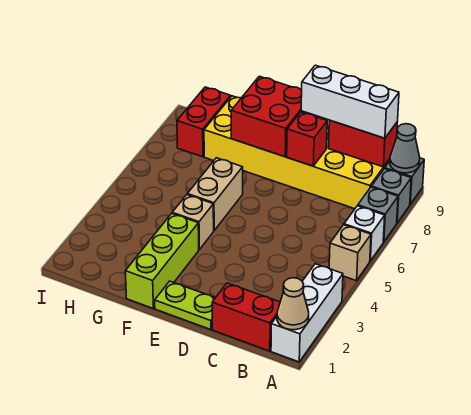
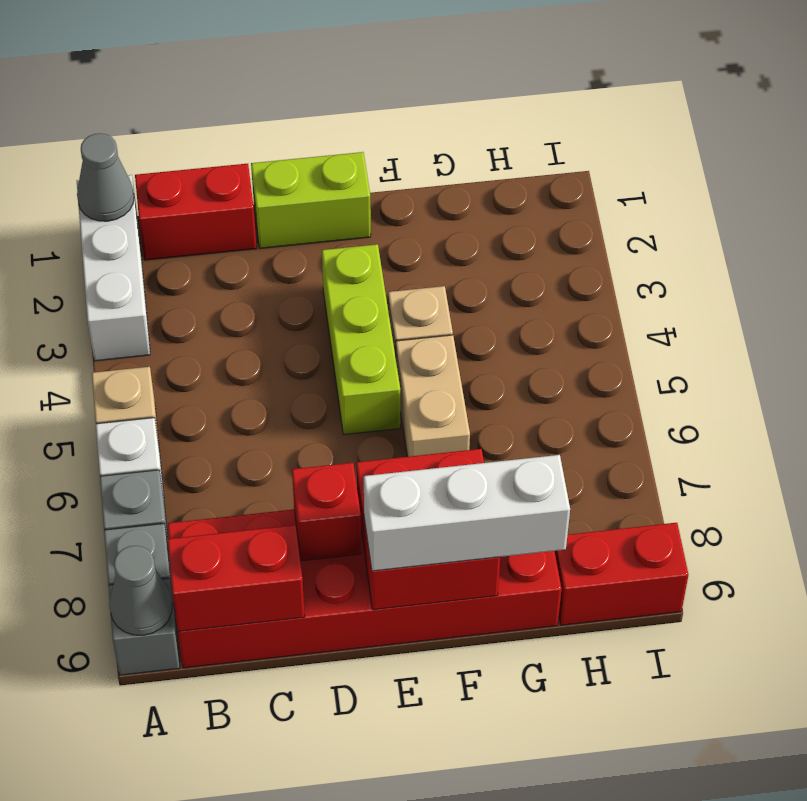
tan cone A1 level 2 -> grey cone A1 level 2
yellow brick B8:G9 level 1 -> red brick B8:G9 level 1
white brick B9:D9 level 3 -> white brick E9:G9 level 3
lime plate D1:E1 level 1 -> lime brick D1:E1 level 1
lime brick F1:F3 level 1 -> lime brick E3:E5 level 1
red brick H8:H9 level 1 -> red brick H9:I9 level 1

